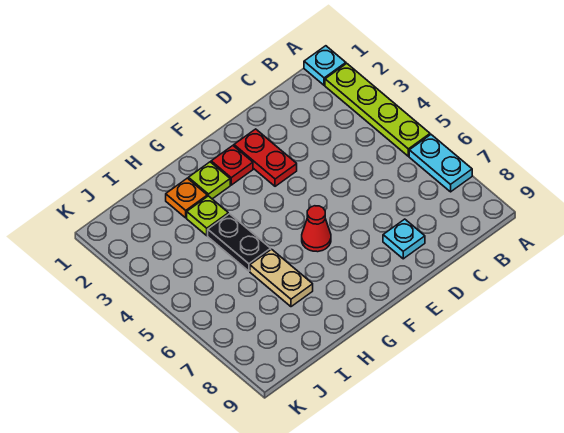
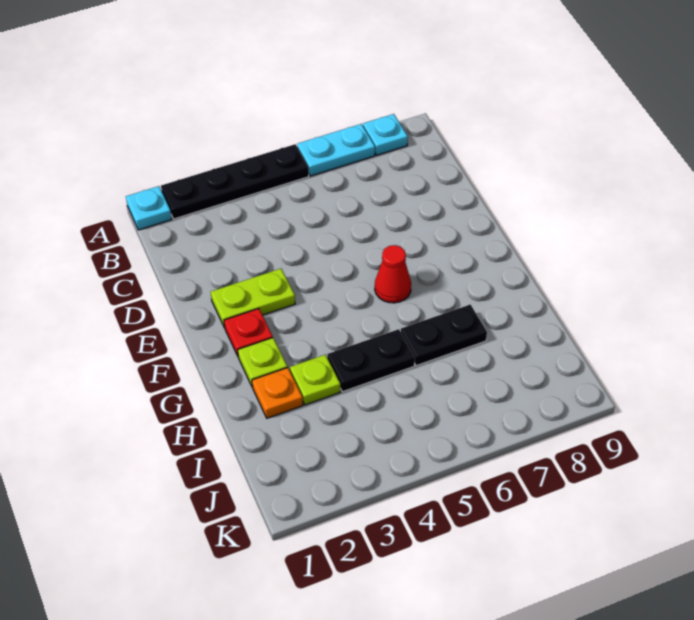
lime plate A2:A5 level 1 -> black plate A2:A5 level 1
cyan plate D8 level 1 -> cyan plate A8 level 1
red plate E2:E3 level 1 -> lime plate E2:E3 level 1
tan plate H6:H7 level 1 -> black plate H6:H7 level 1

